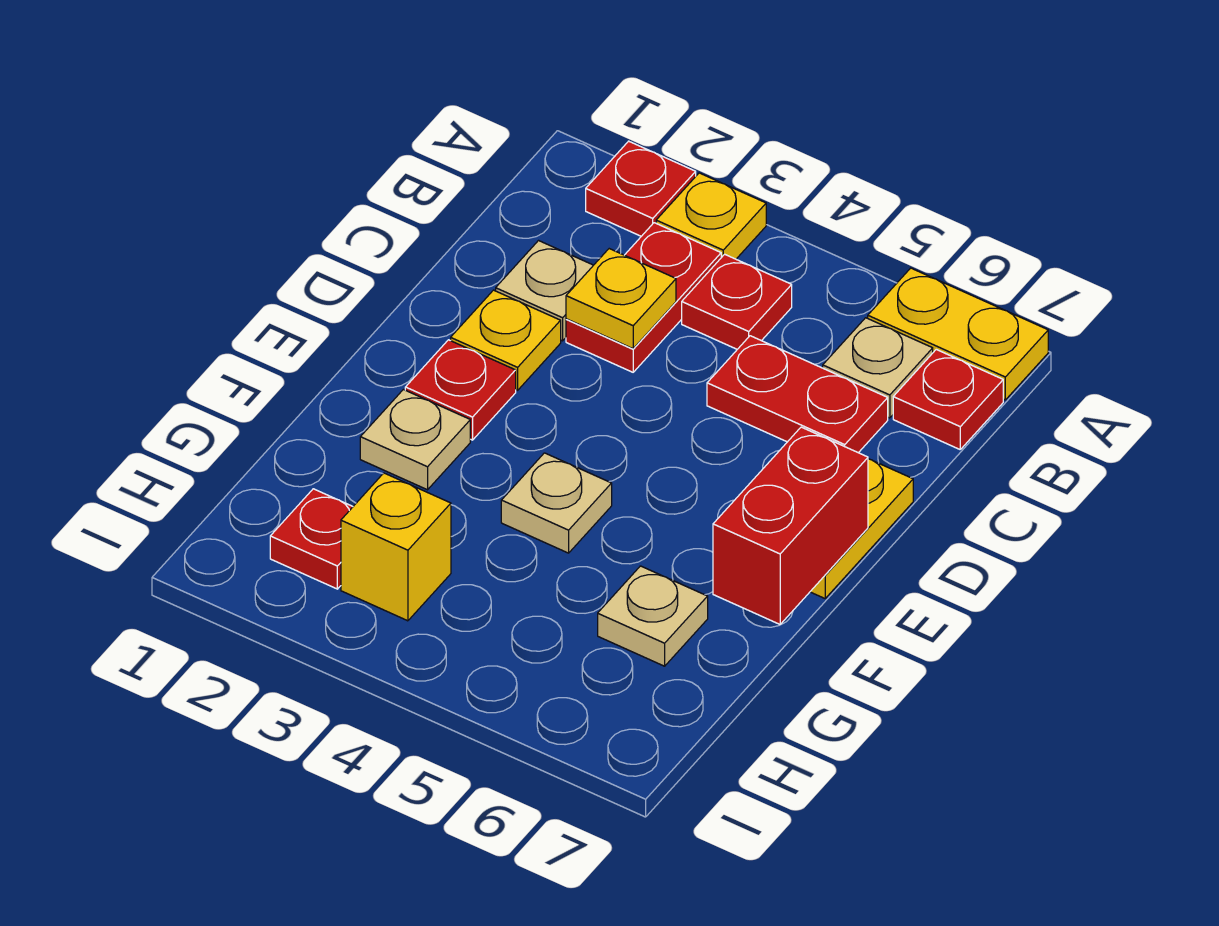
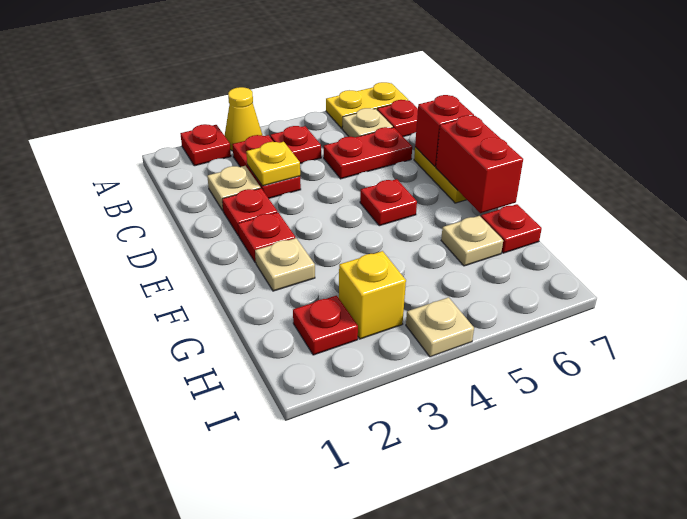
yellow plate A3 level 1 -> yellow cone A3 level 1
yellow plate D2 level 1 -> red plate D2 level 1
none -> red brick D7 level 2
none -> red plate E5 level 1
tan plate F4 level 1 -> tan plate I4 level 1
none -> red plate G7 level 1

